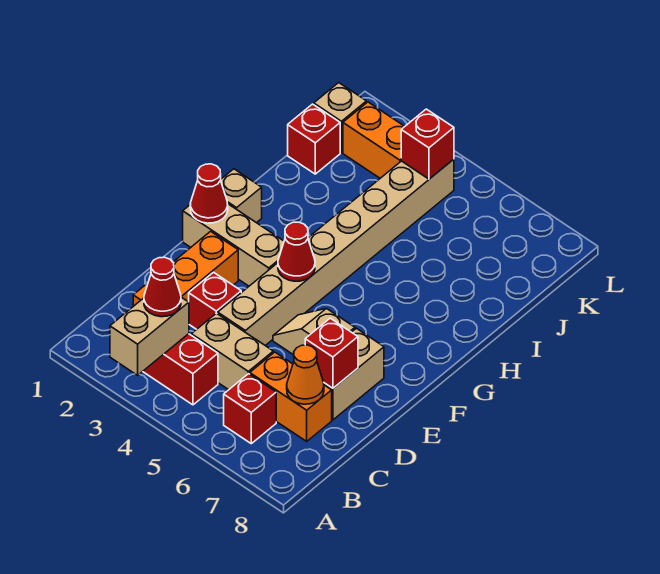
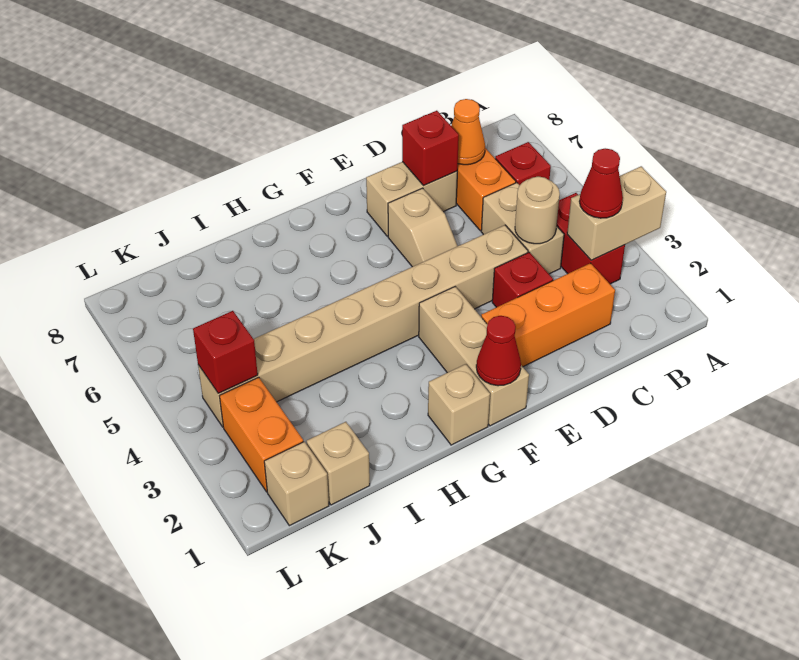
none -> tan round brick C4 level 2
red cone F4 level 2 -> none
red brick J1 level 1 -> tan brick J1 level 1

